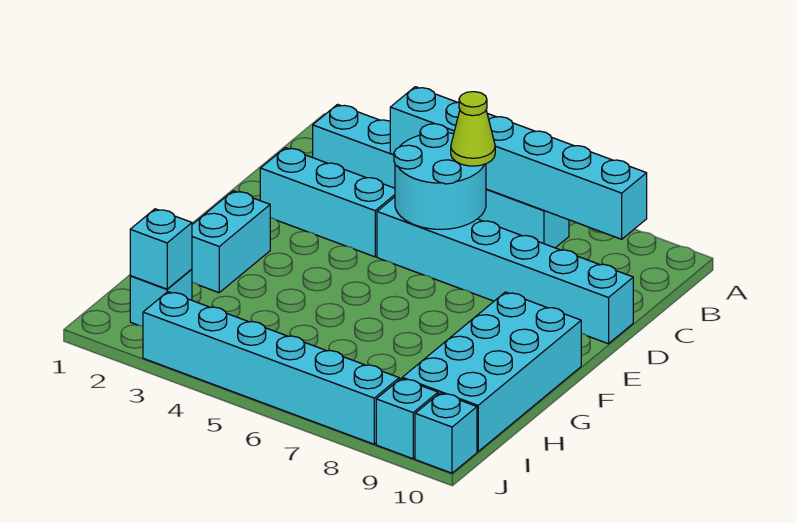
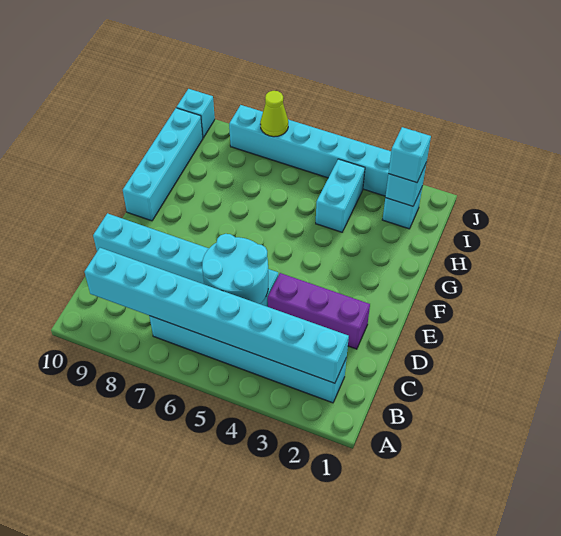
cyan brick B4:B9 level 2 -> cyan brick B2:B9 level 2
lime cone C6 level 3 -> lime cone J7 level 2
cyan brick D2:D4 level 1 -> purple brick D2:D4 level 1
cyan brick F2:G2 level 1 -> cyan brick H4:I4 level 1
cyan brick F9:I10 level 1 -> cyan brick F10:I10 level 1
cyan brick J9 level 1 -> cyan brick I2 level 3

